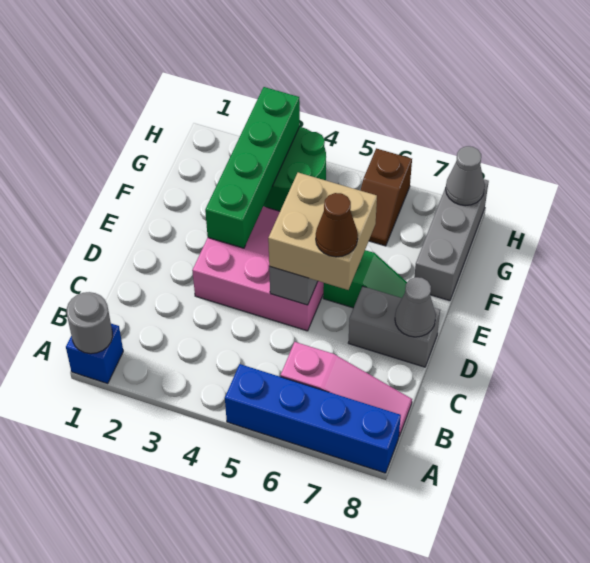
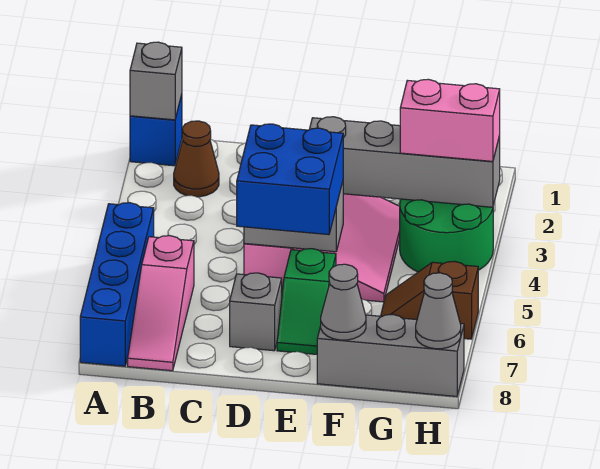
grey round brick A1 level 2 -> grey brick A1 level 2
tan brick D5:E6 level 3 -> blue brick D5:E6 level 3
brown cone D6 level 4 -> brown cone B2 level 1
grey brick D7:D8 level 1 -> grey brick D7 level 1
grey cone D8 level 2 -> grey cone F8 level 2
green brick E3:H3 level 2 -> grey brick E3:H3 level 2
none -> pink brick G3:H3 level 3

